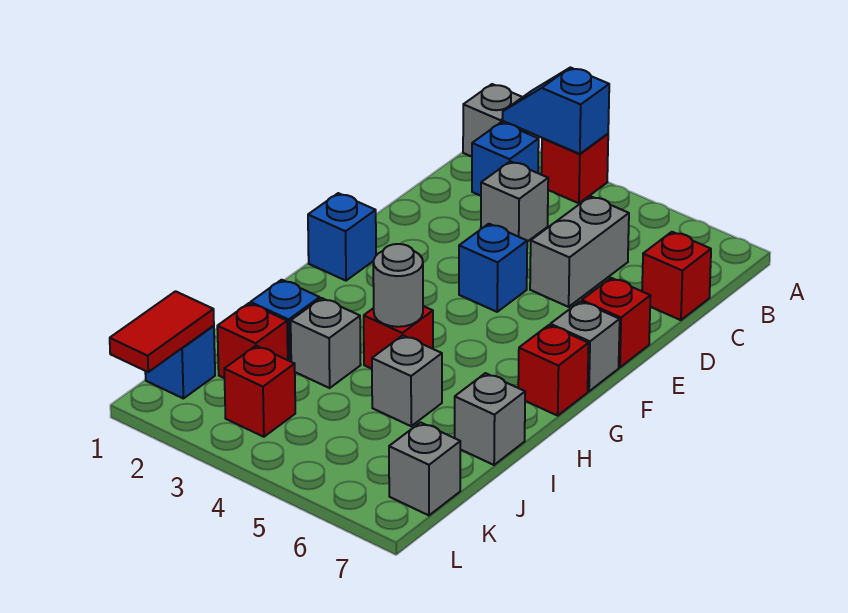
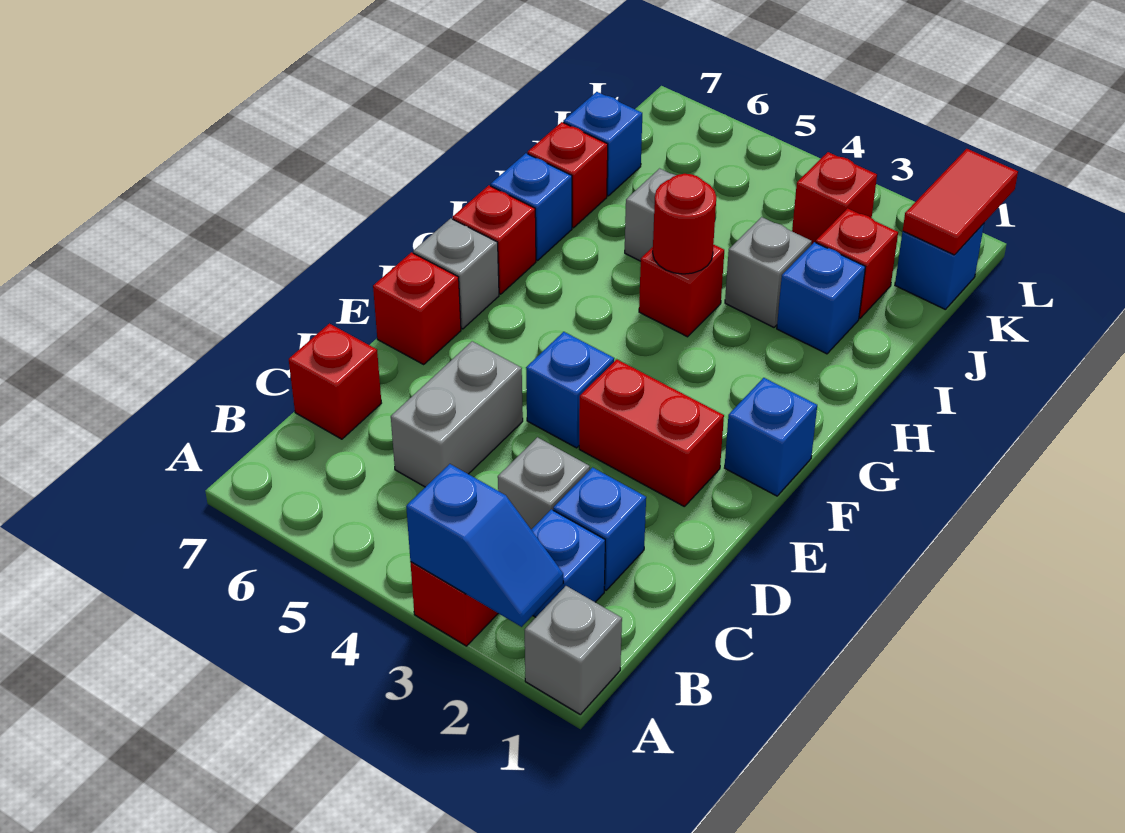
none -> blue brick C2 level 1
none -> red brick E2:E3 level 1
grey round brick H4 level 2 -> red round brick H4 level 2
none -> blue brick H7 level 1
grey brick I7 level 1 -> red brick I7 level 1
none -> blue brick J7 level 1
grey brick K7 level 1 -> none

